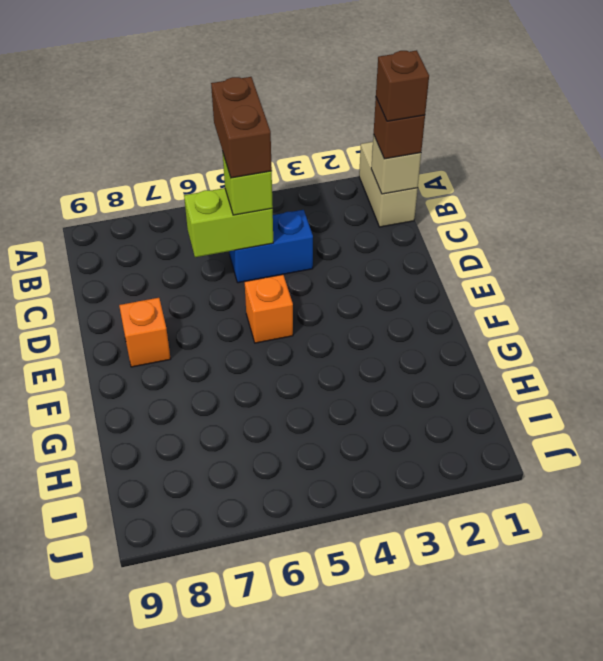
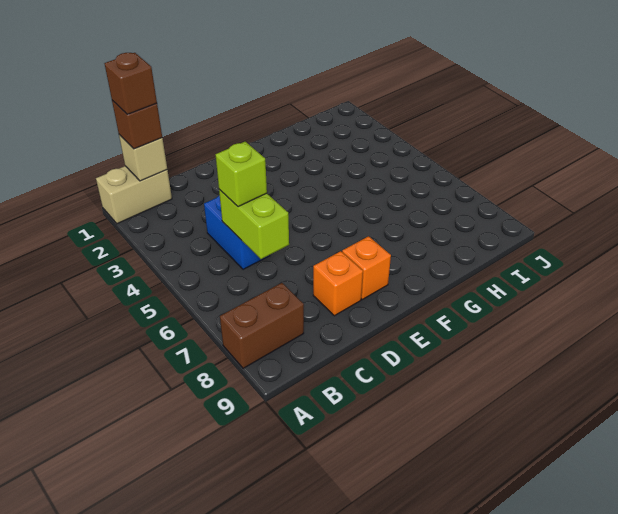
brown brick B5:C5 level 4 -> brown brick A8:B8 level 1
orange brick E5 level 1 -> orange brick D8 level 1

